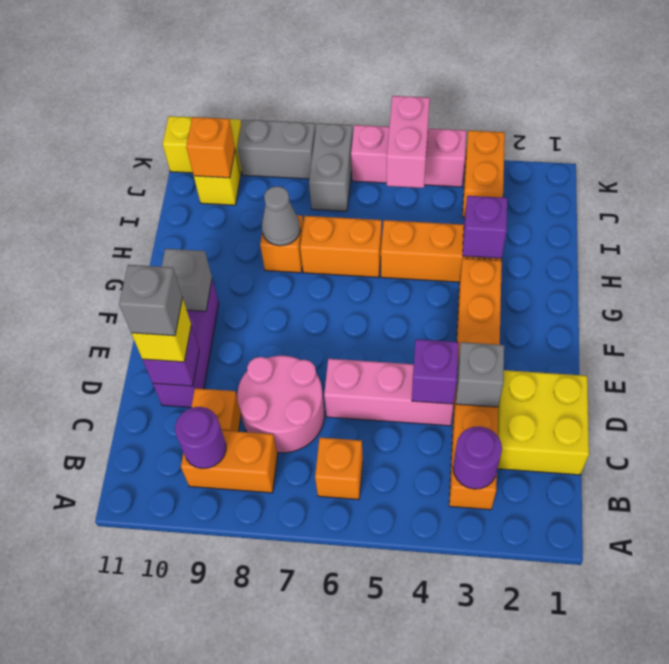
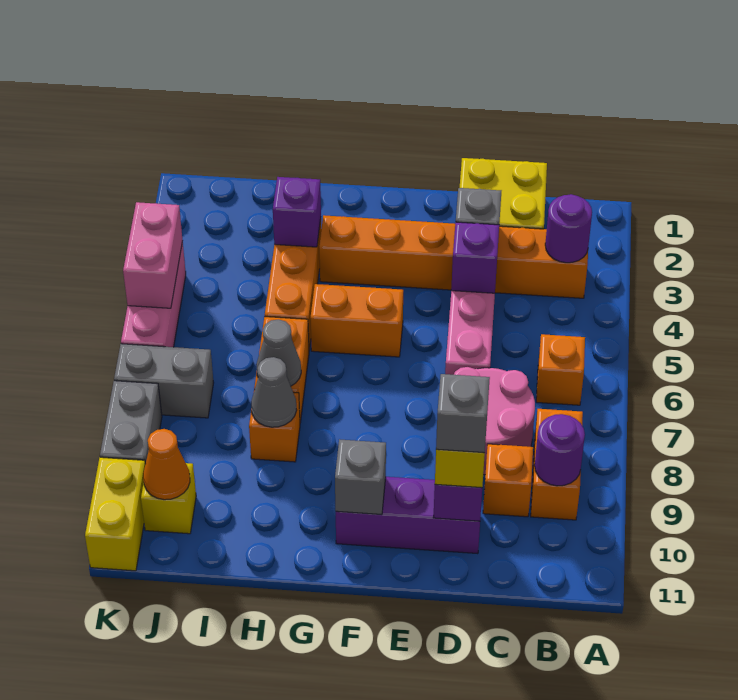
none -> grey cone H7 level 2
orange brick J3:K3 level 1 -> orange brick F5:G5 level 1
pink brick J5:K5 level 2 -> pink brick K4:K5 level 2
orange brick J10 level 2 -> orange cone J10 level 2

